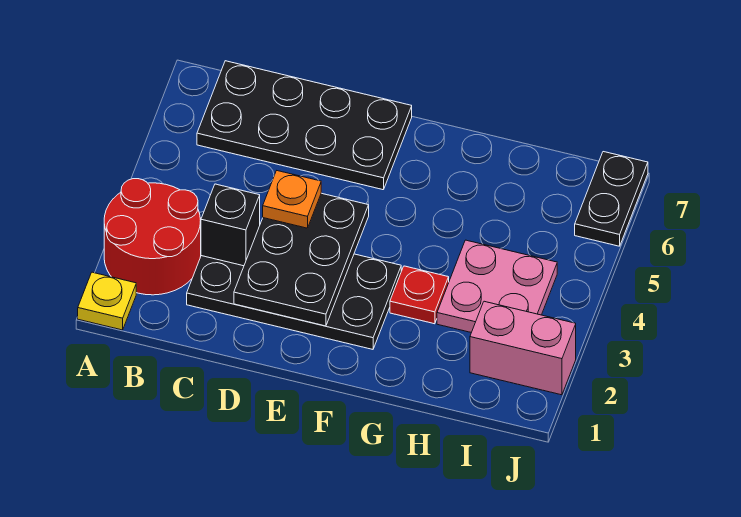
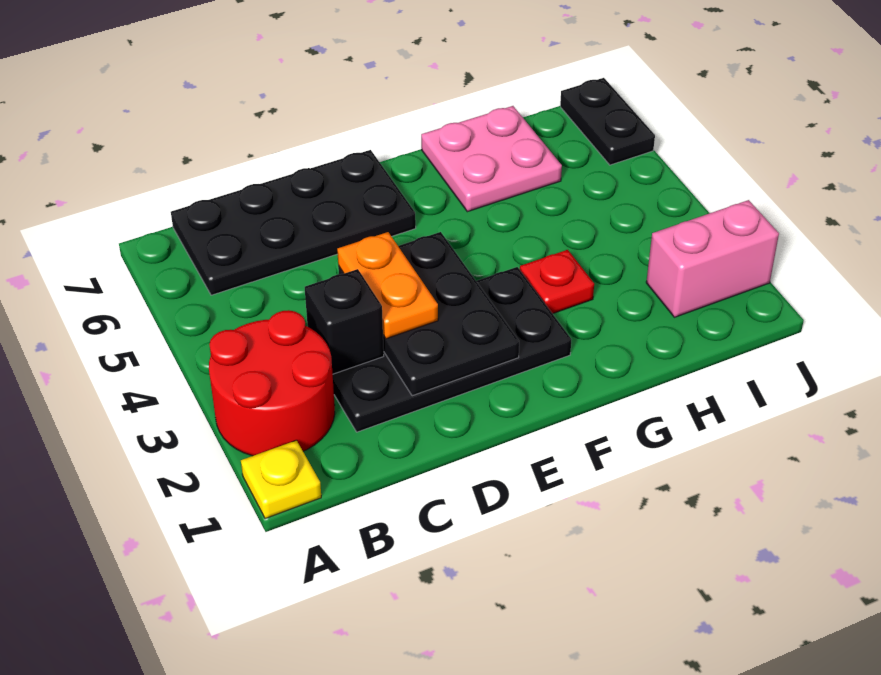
orange plate D4 level 3 -> orange plate D3:D4 level 3
pink plate H3:I4 level 1 -> pink plate G6:H7 level 1

